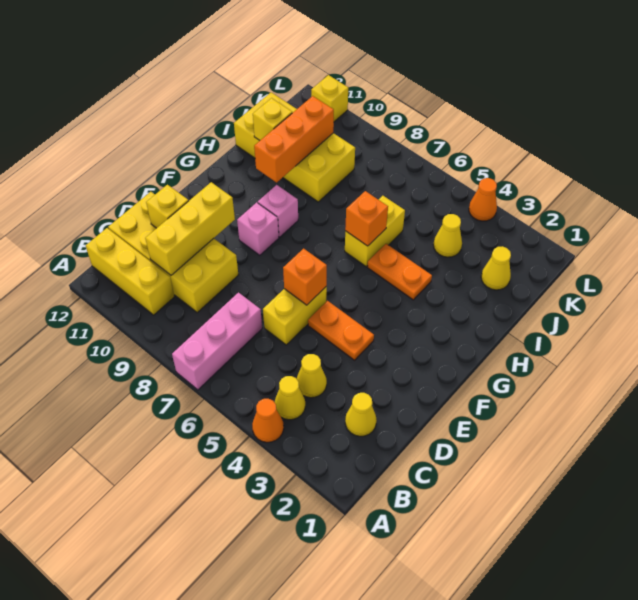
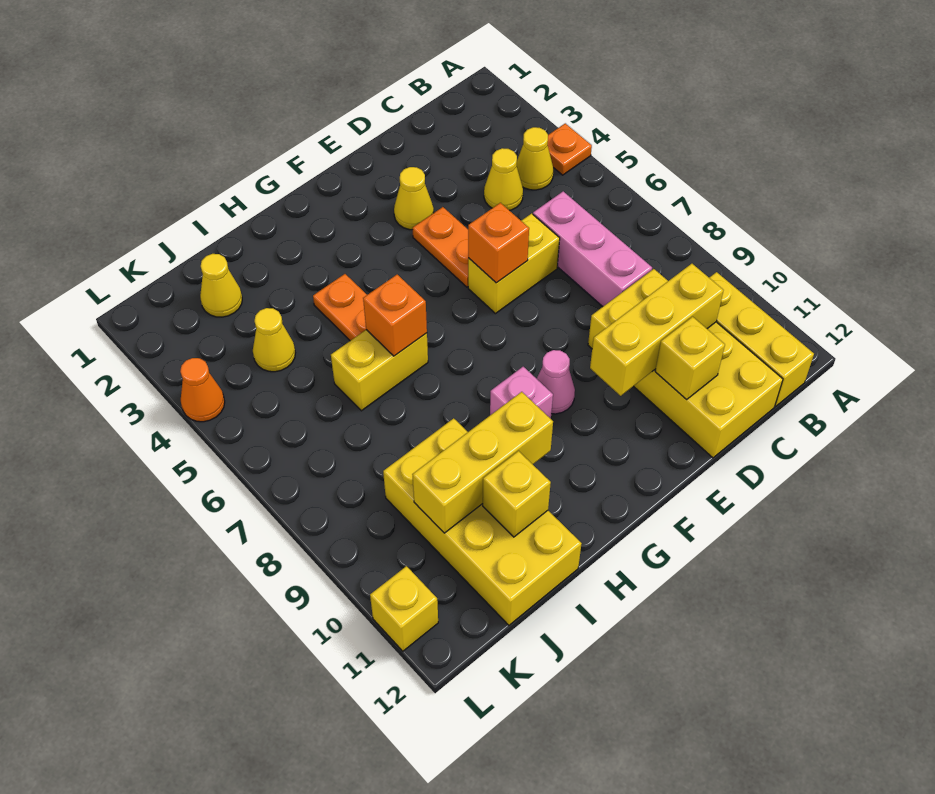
orange cone A4 level 1 -> orange plate A4 level 1
pink brick A7:C7 level 1 -> pink brick C6:C8 level 1
yellow cone C2 level 1 -> yellow cone E3 level 1
pink brick F9 level 1 -> pink cone F9 level 1
orange brick H10:J10 level 2 -> yellow brick H10:J10 level 2

